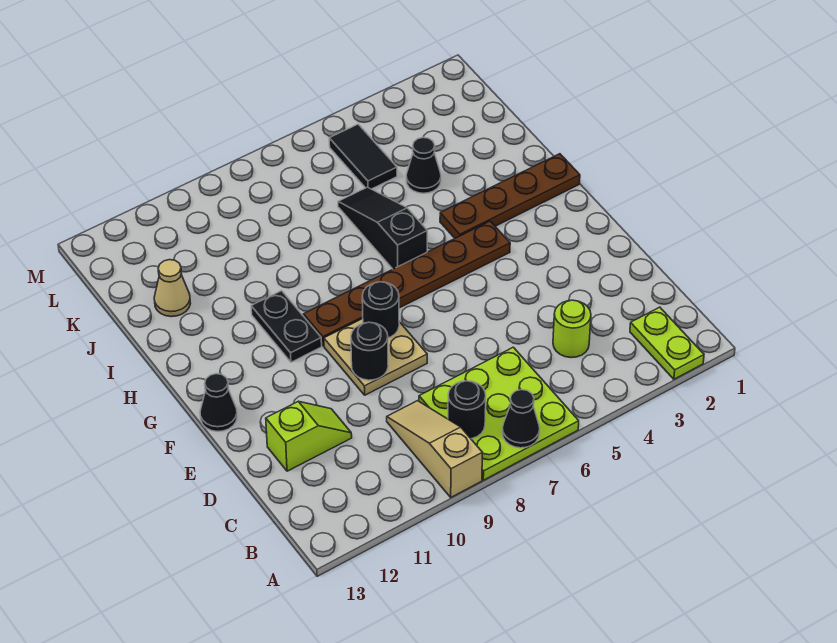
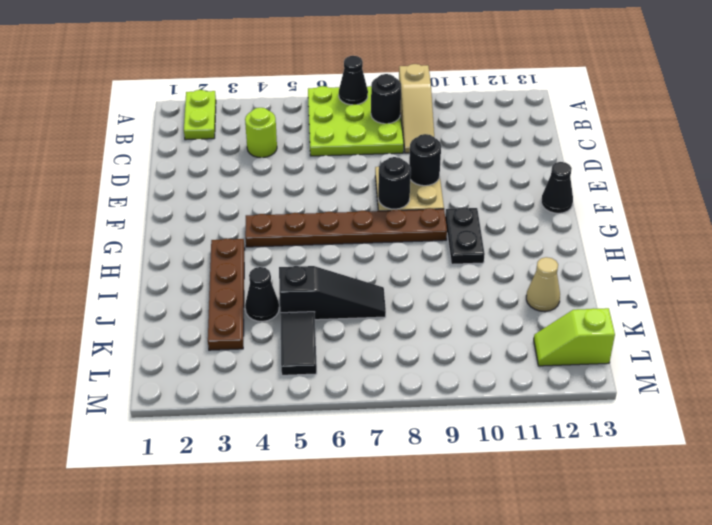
lime slope D11:D12 level 1 top 12 -> lime slope L12:L13 level 1 top 13
brown plate H1:H4 level 1 -> brown plate H3:K3 level 1
black slope H6:J6 level 1 top H -> black slope J5:J7 level 1 top 5

